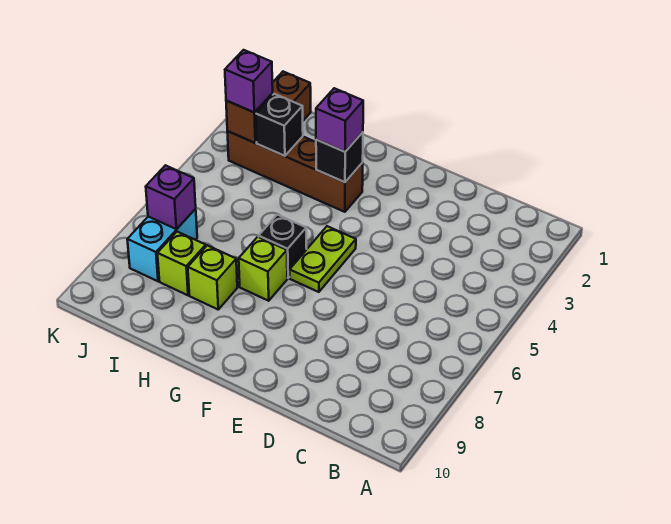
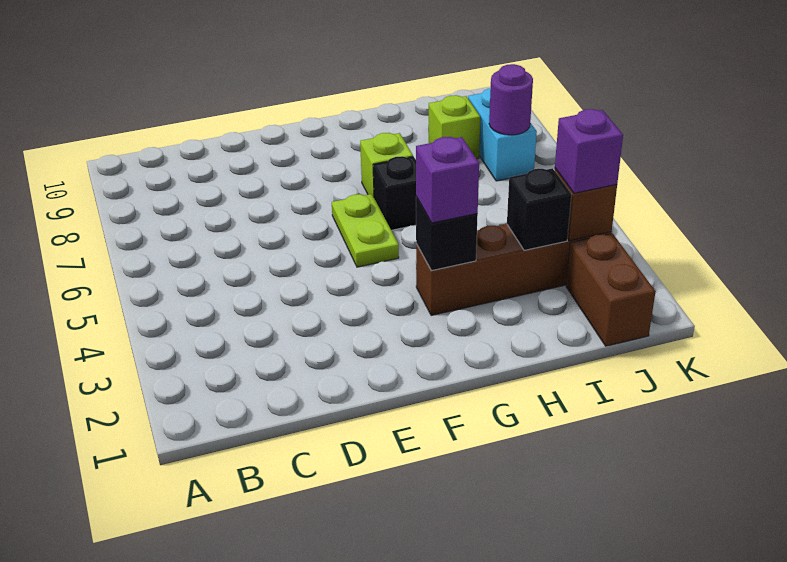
lime brick H8 level 1 -> none
purple brick J7 level 2 -> purple round brick J7 level 2

